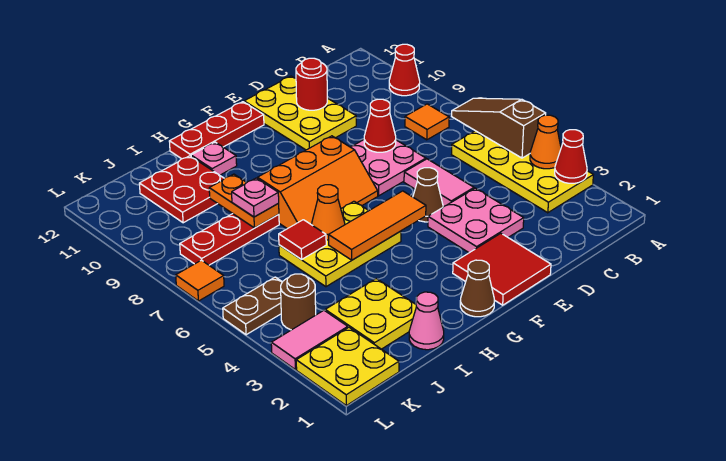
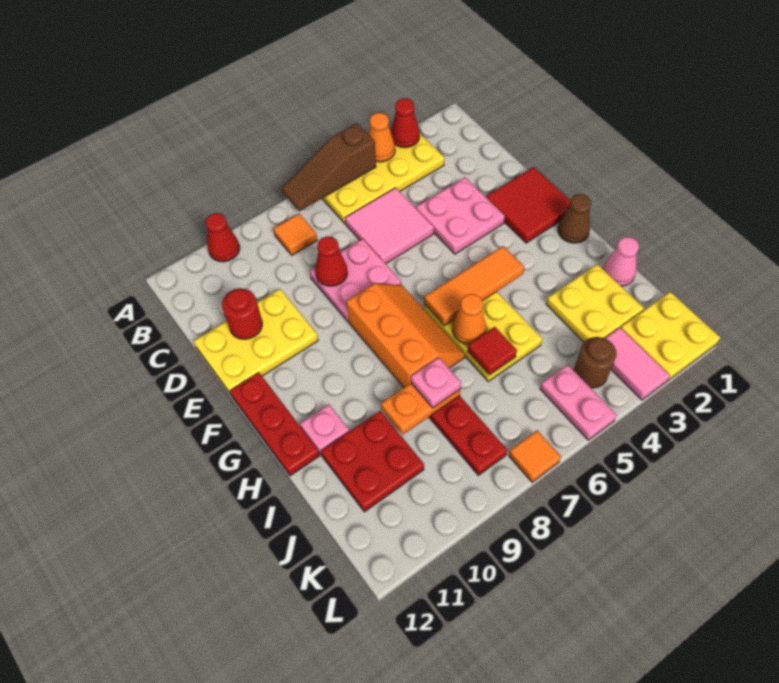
pink tile D5:D6 level 1 -> pink tile C5:D6 level 1
brown cone E5 level 1 -> none
orange tile F5:H5 level 2 -> orange tile G4:G6 level 2
brown plate K5:L5 level 1 -> pink plate K5:L5 level 1

